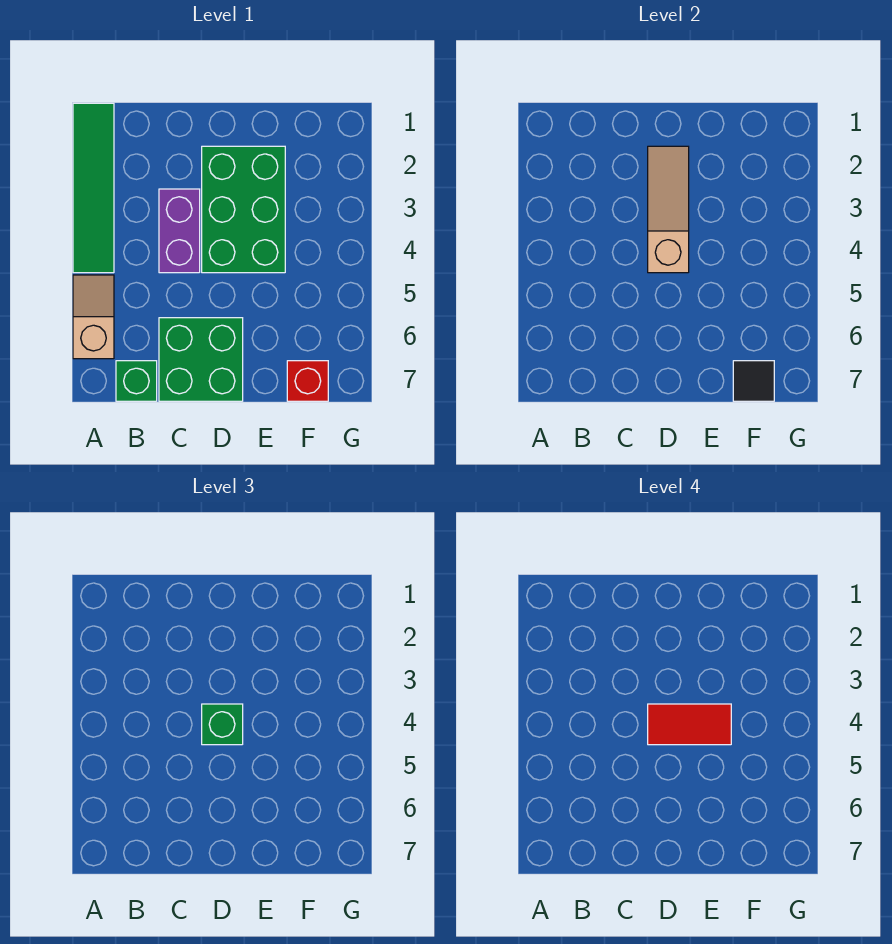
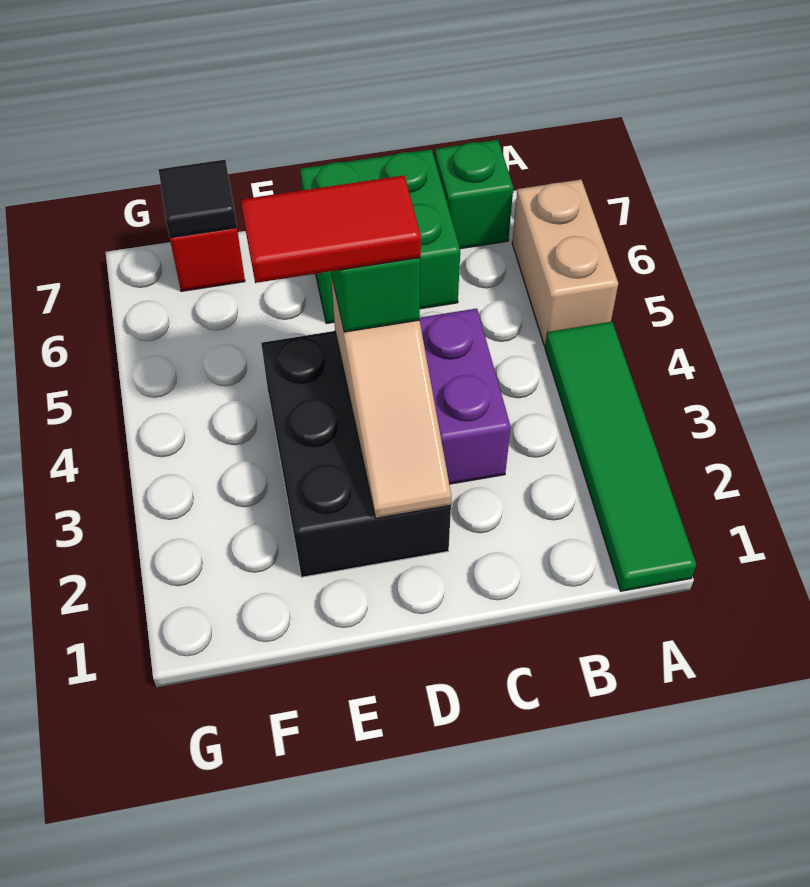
tan slope A5:A6 level 1 top 6 -> tan brick A5:A6 level 1
green brick D2:E4 level 1 -> black brick D2:E4 level 1

